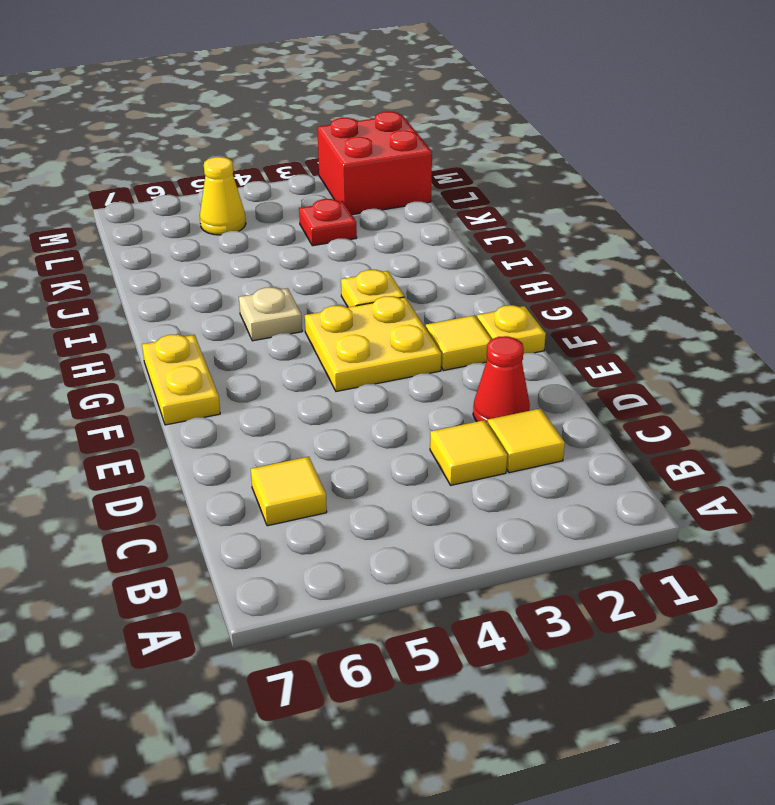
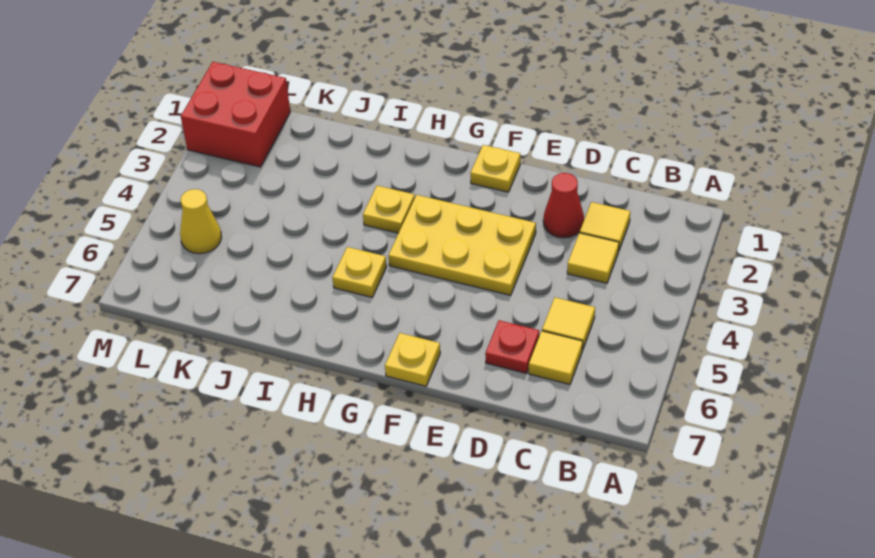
yellow tile F2 level 1 -> yellow tile C5 level 1
yellow plate F3:G4 level 1 -> yellow plate E3:G4 level 1
yellow plate F7:G7 level 1 -> yellow plate F7 level 1
tan plate H5 level 1 -> yellow plate H5 level 1
red plate K3 level 1 -> red plate D6 level 1

